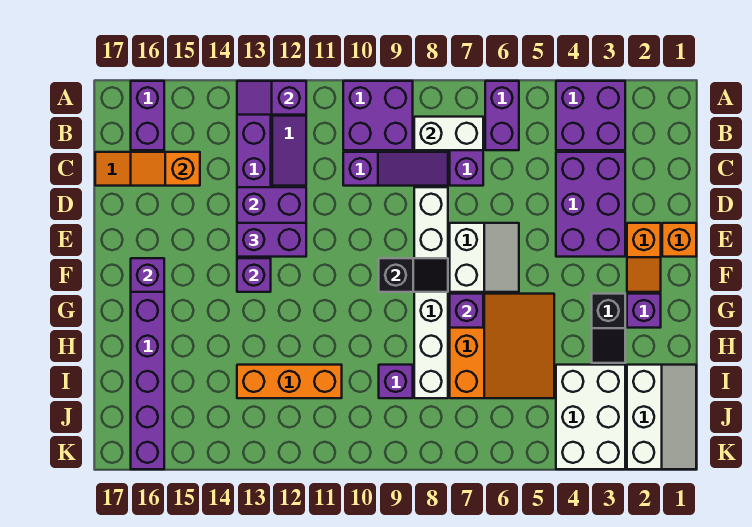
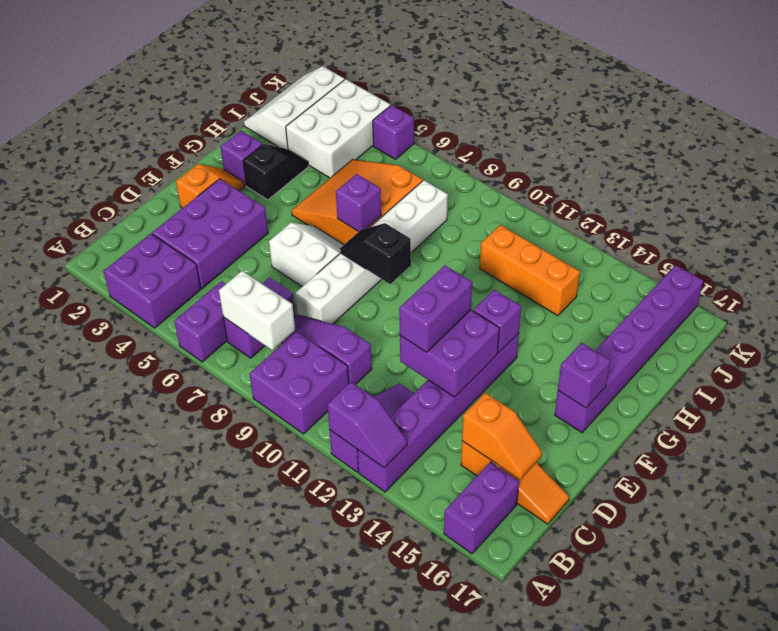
orange brick E1 level 1 -> none
white slope E6:F7 level 1 top 7 -> white slope E6:F7 level 1 top E
purple brick E12:E13 level 3 -> purple brick D12:E12 level 3
purple brick I9 level 1 -> purple brick K5 level 1

